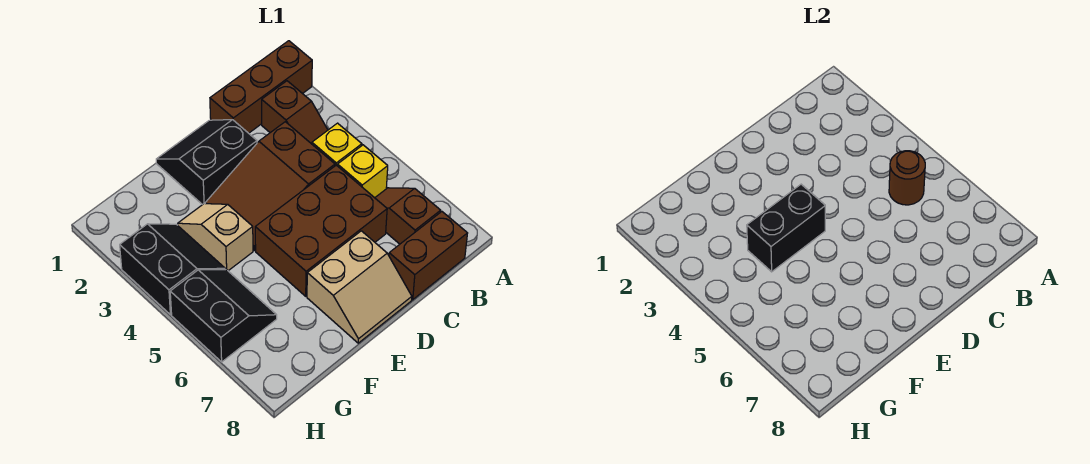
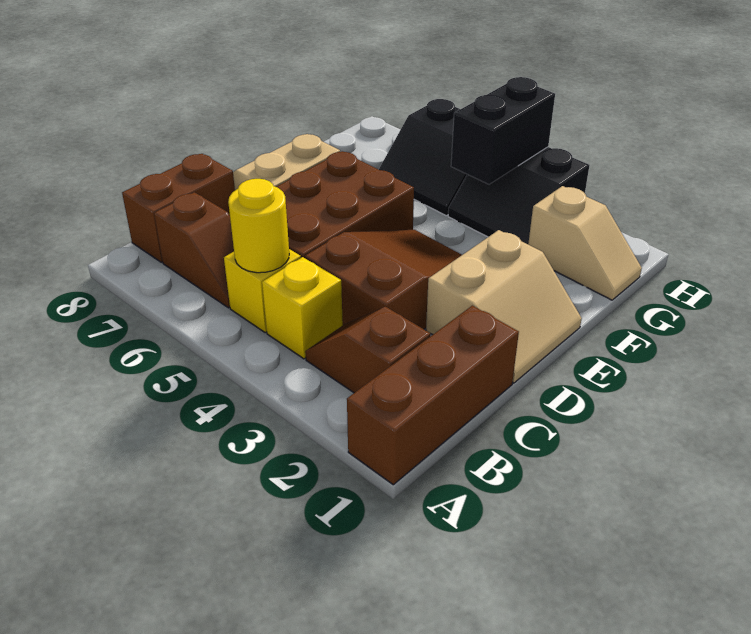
brown round brick B5 level 2 -> yellow round brick B5 level 2
black slope D1:E2 level 1 top 2 -> tan slope D1:E2 level 1 top 2
black brick E4:F4 level 2 -> black brick G4:H4 level 2
tan slope F3:F4 level 1 top 4 -> tan slope G1:G2 level 1 top 2

